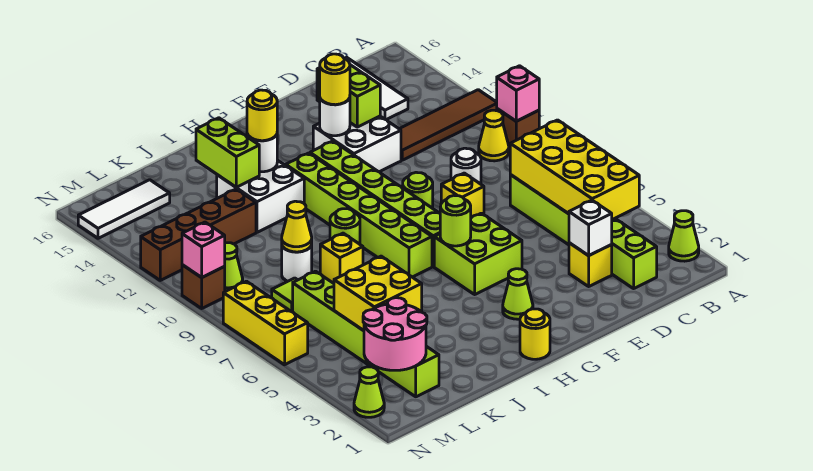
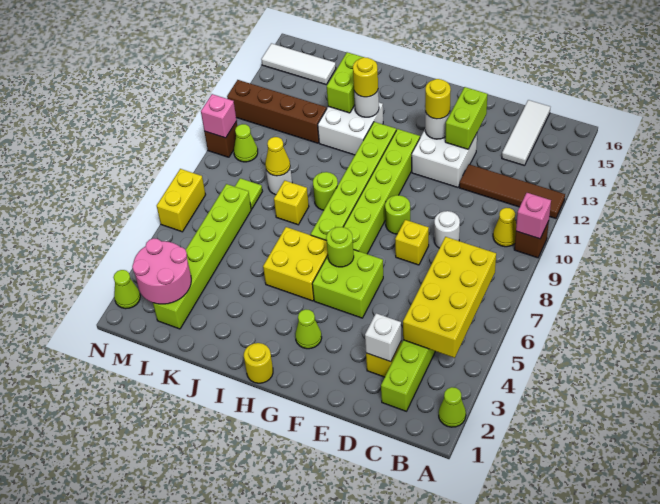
yellow brick K4:L5 level 2 -> yellow brick H5:I6 level 1
yellow brick N6:N8 level 1 -> yellow brick N6:N7 level 1

